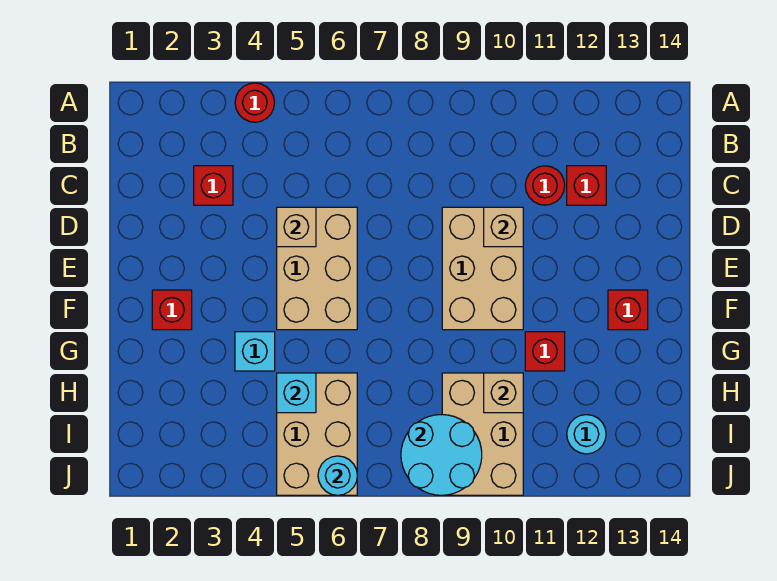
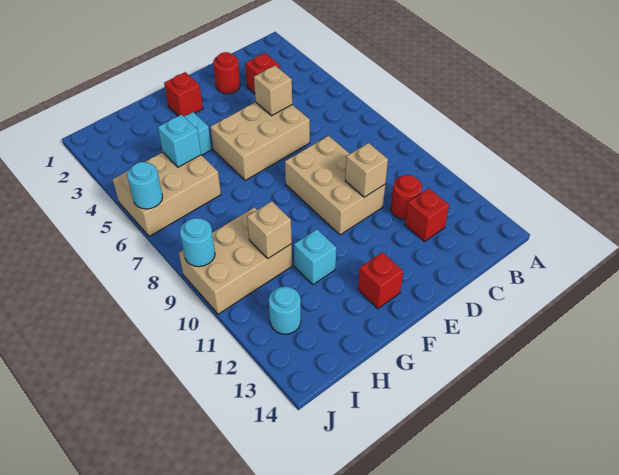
red round brick A4 level 1 -> red round brick D2 level 1
tan brick D9:F10 level 1 -> tan brick D8:E10 level 1
red brick G11 level 1 -> cyan brick G11 level 1
cyan round brick I8:J9 level 2 -> cyan round brick J9 level 2

